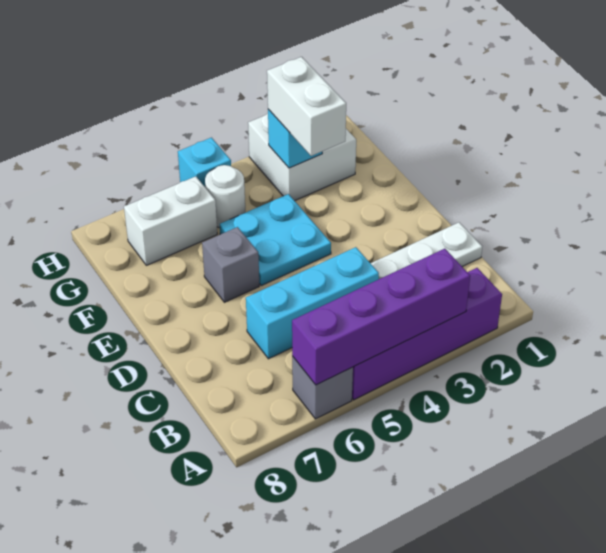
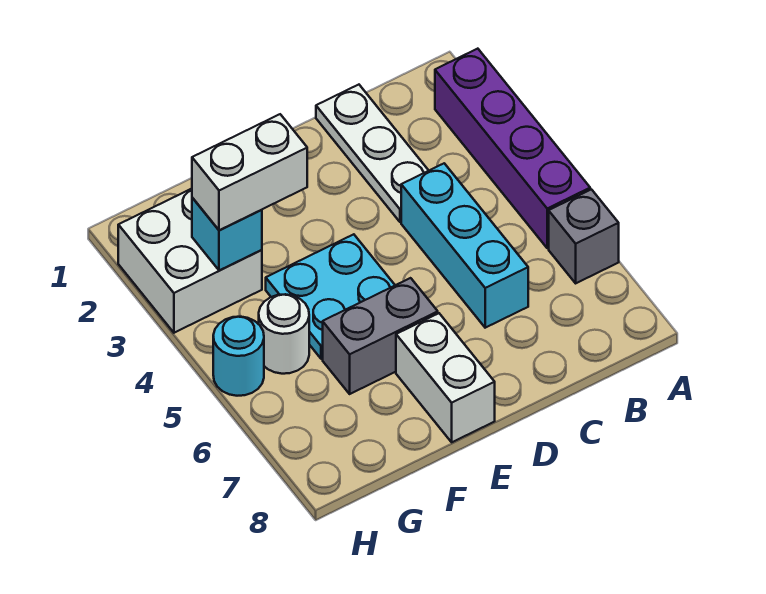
purple brick A3:A6 level 2 -> none
grey brick E6 level 1 -> grey brick E6:F6 level 1
white brick G6:G7 level 1 -> white brick E7:E8 level 1
cyan brick H5 level 1 -> cyan round brick H5 level 1

